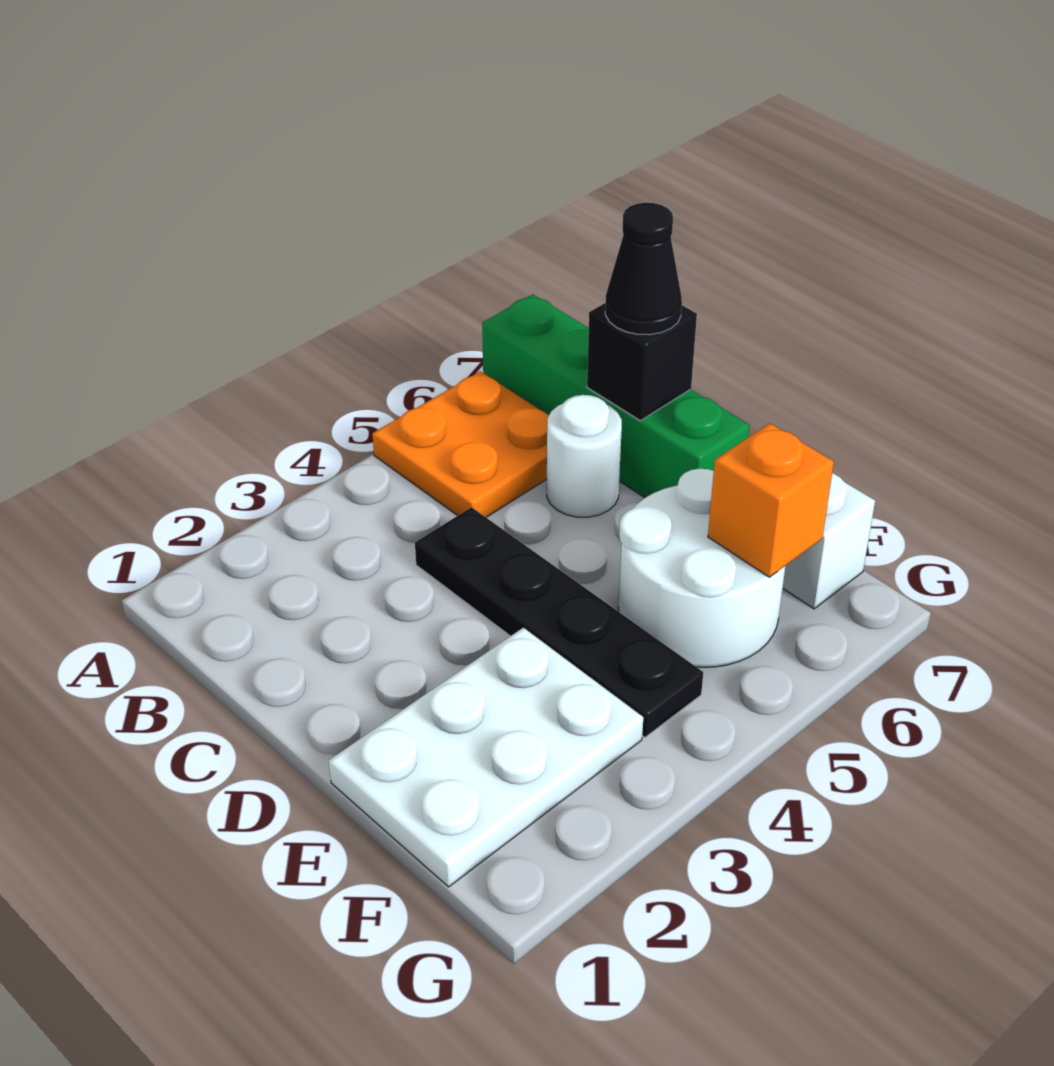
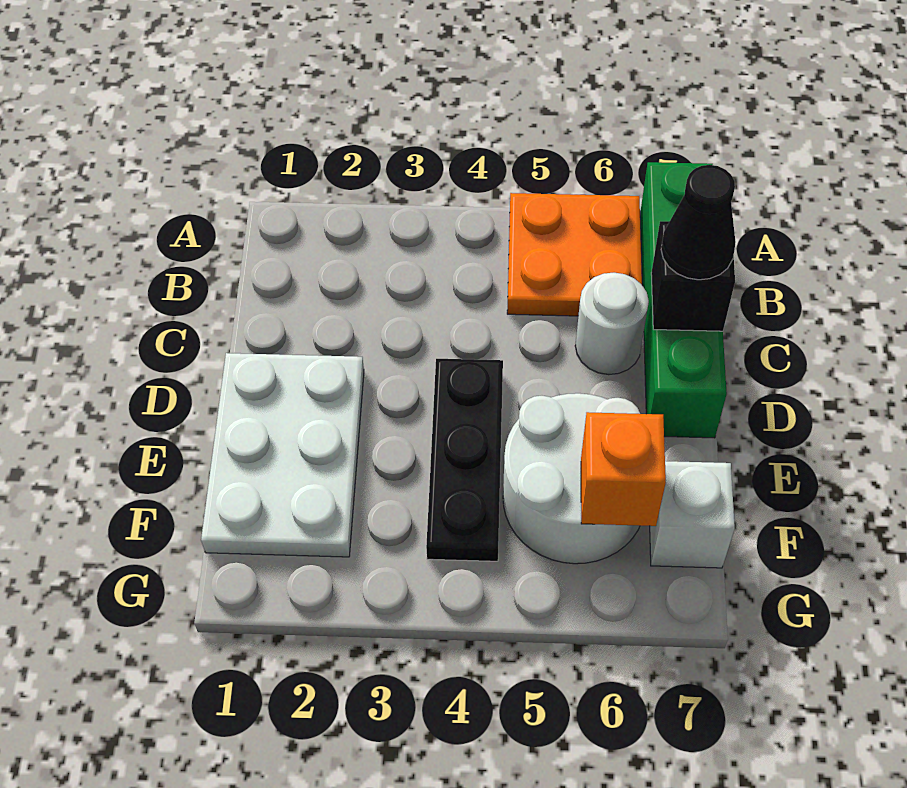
black plate C4:F4 level 1 -> black plate D4:F4 level 1
white plate E1:F3 level 1 -> white plate D1:F2 level 1

